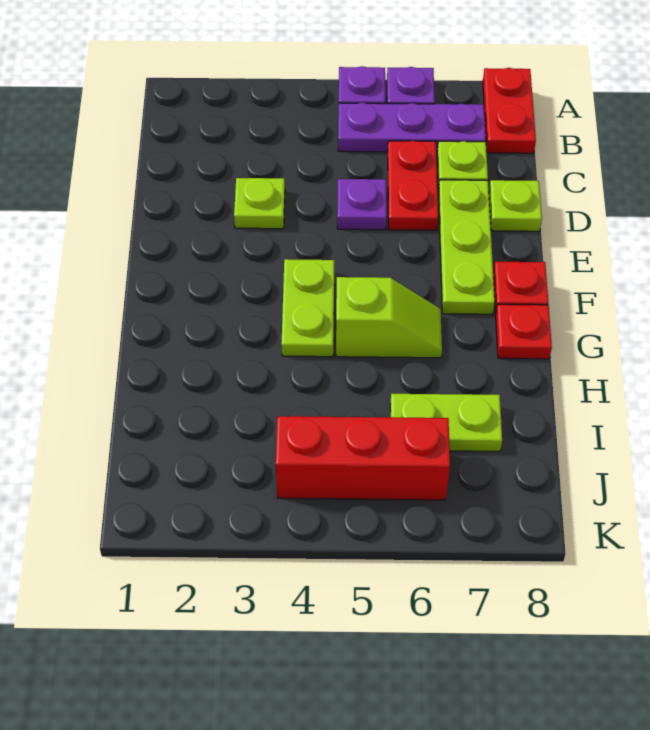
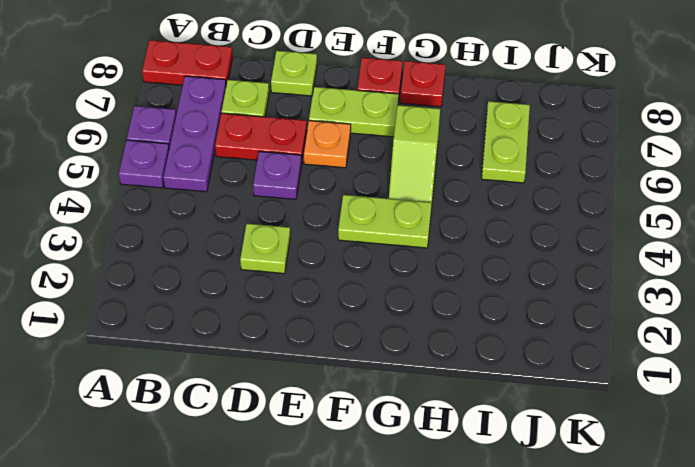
lime plate D7:F7 level 1 -> lime plate E7:F7 level 1
none -> orange plate E6 level 1
lime slope G5:G6 level 1 top 5 -> lime slope G5:G6 level 1 top 6
red brick J4:J6 level 1 -> none

